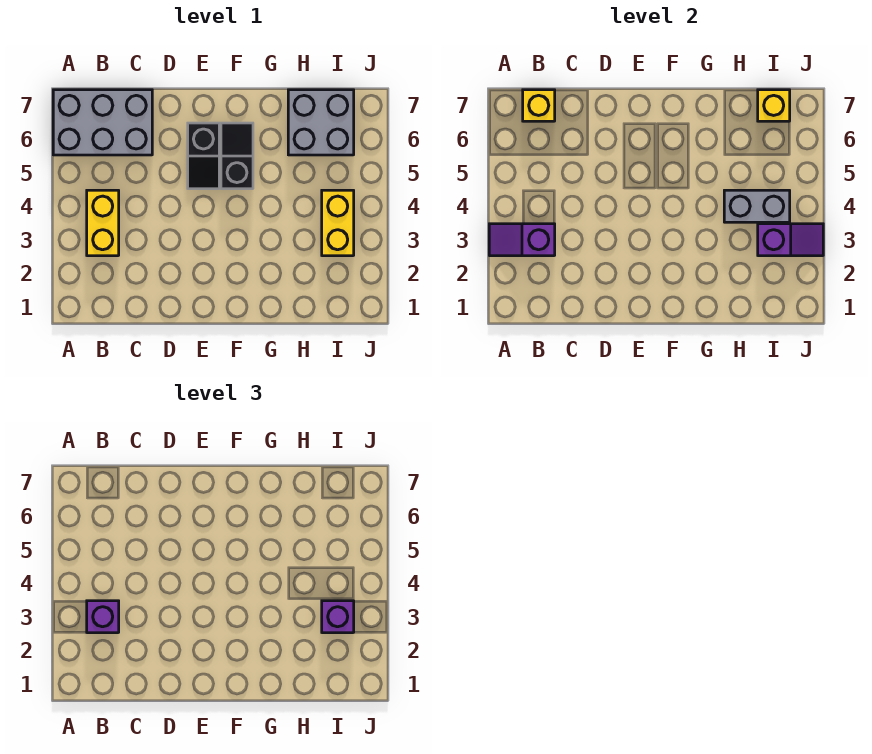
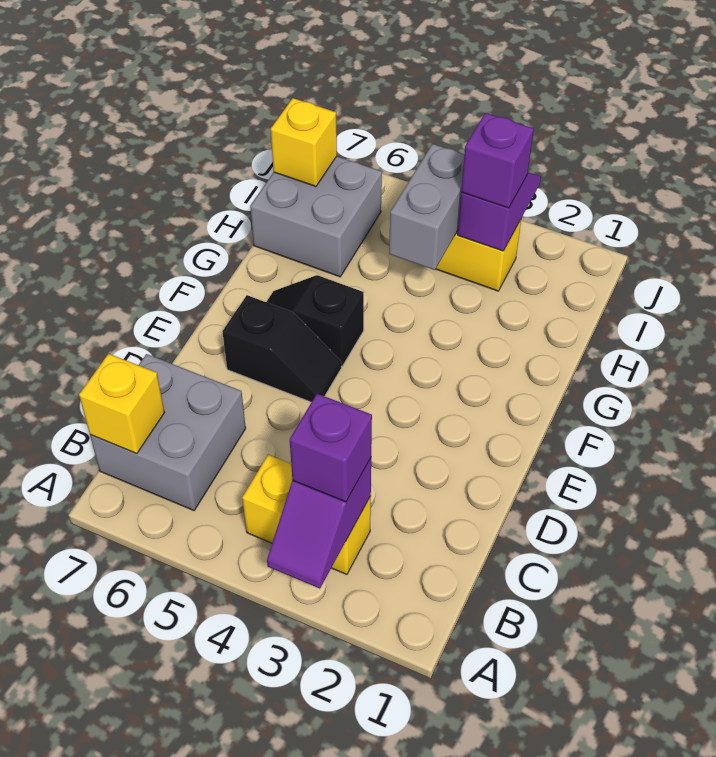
grey brick A6:C7 level 1 -> grey brick B6:C7 level 1

